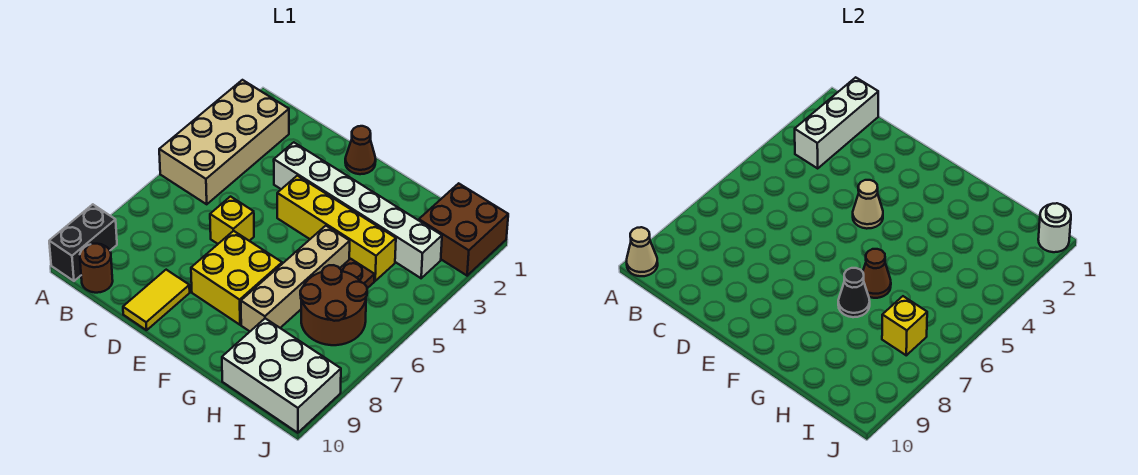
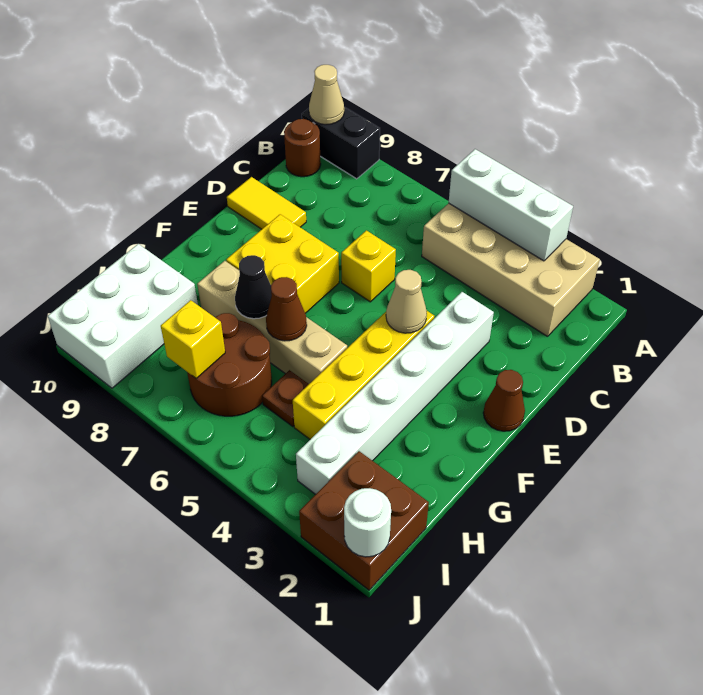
white brick B1:B3 level 2 -> white brick A3:A5 level 2

